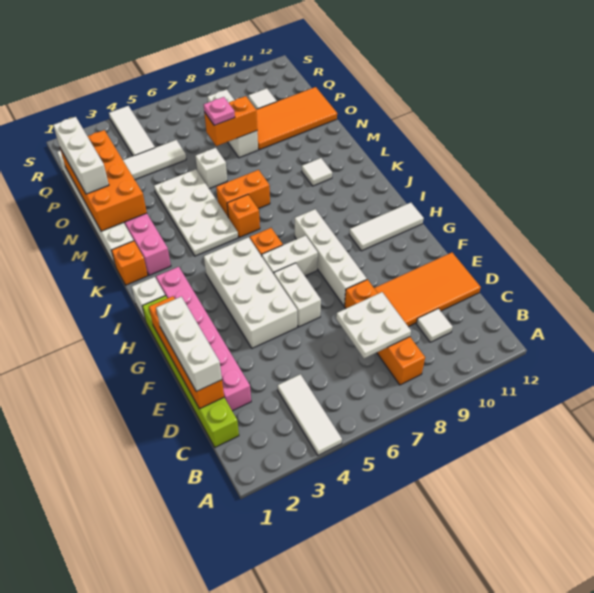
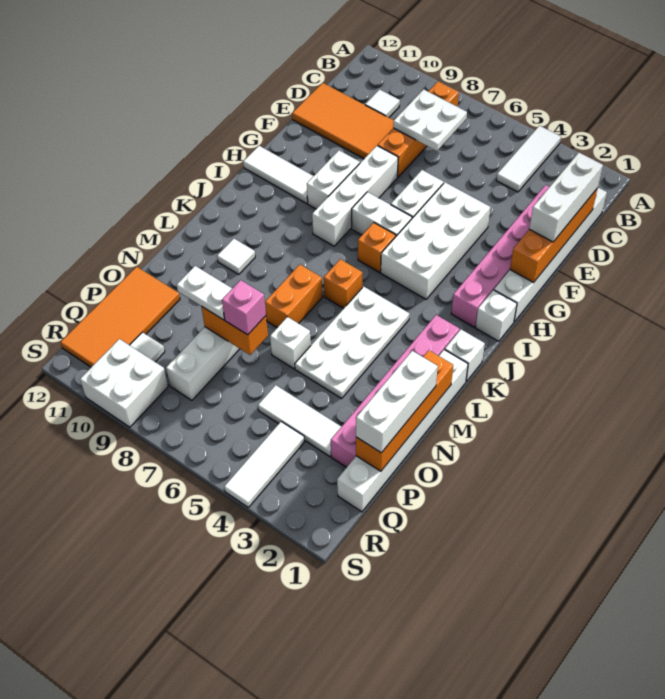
lime brick C1:H1 level 1 -> white brick C1:H1 level 1
none -> white brick G9:H9 level 1
orange brick K1 level 1 -> white brick K1 level 1
orange brick L6:L7 level 1 -> orange brick L7:M7 level 1
orange brick M1:P2 level 2 -> orange brick M1:P1 level 2
pink plate O7 level 3 -> pink brick O7 level 3
none -> white plate O8:O9 level 3
orange tile O9:P12 level 1 -> orange tile O11:R12 level 1
none -> white brick R9:S10 level 1

